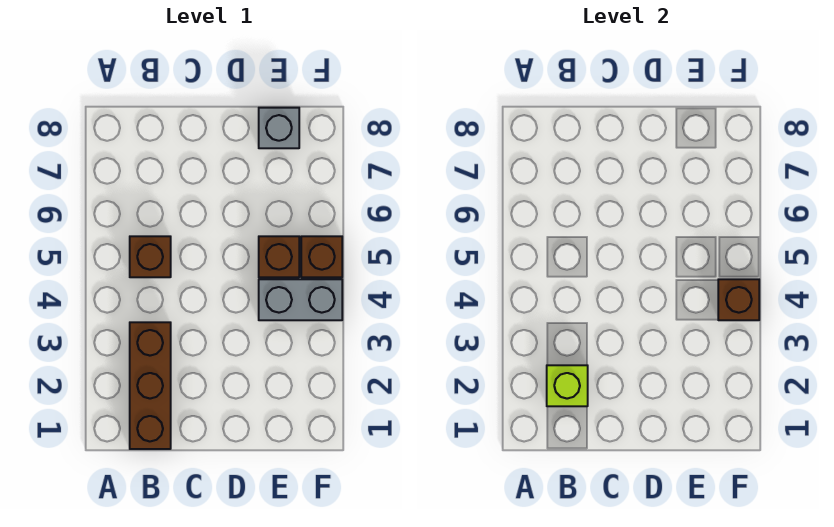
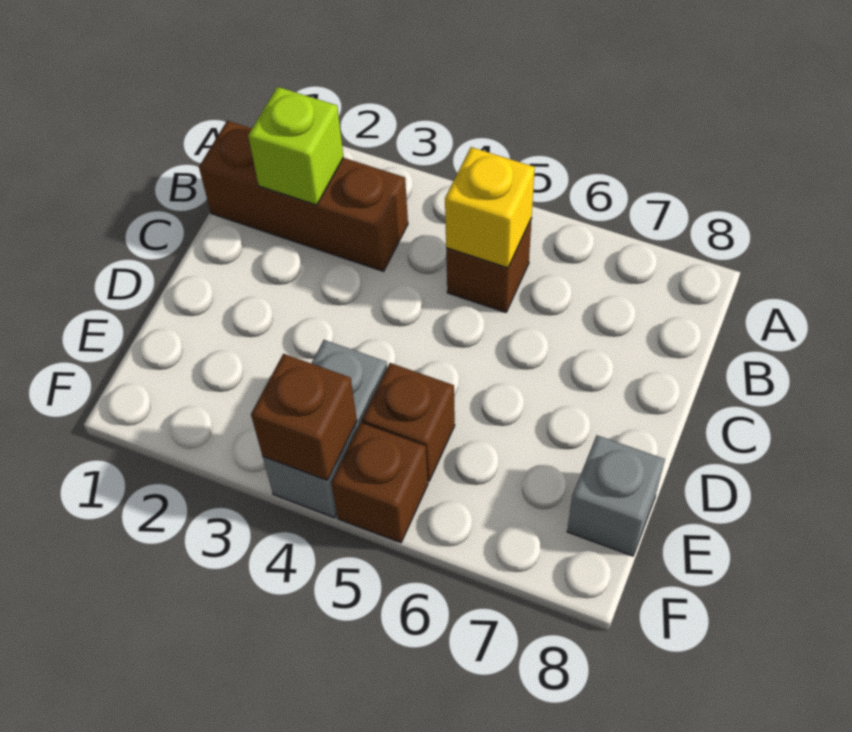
none -> yellow brick B5 level 2

